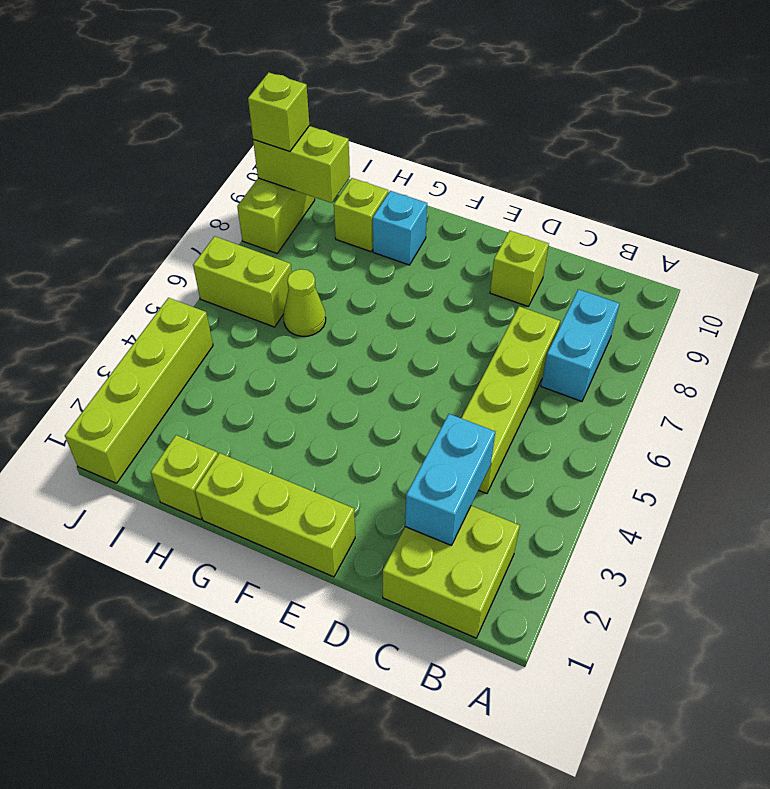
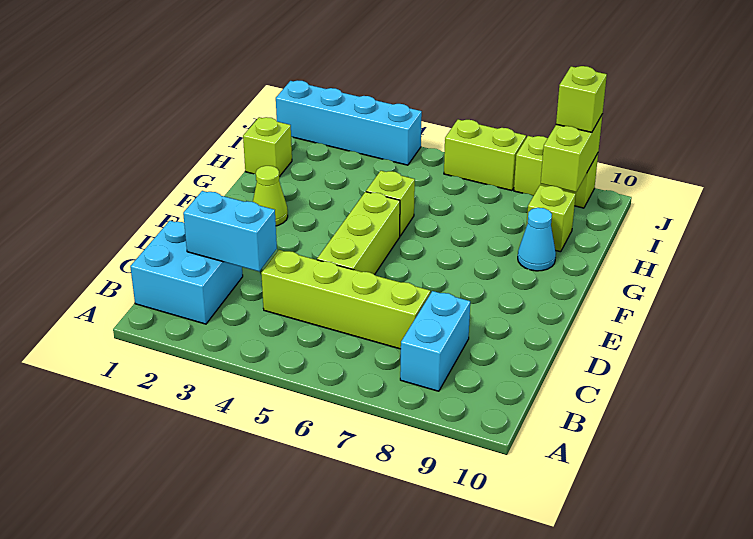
lime brick B1:C2 level 1 -> cyan brick B1:C2 level 1
cyan brick B7:B8 level 1 -> cyan brick B8:C8 level 1
lime brick D9 level 1 -> lime brick G5 level 1
lime brick E1:G1 level 1 -> lime brick D5:F5 level 1
cyan brick G9 level 1 -> cyan cone G9 level 1
lime cone H6 level 1 -> lime cone F2 level 1
lime brick I6:J6 level 1 -> lime brick J6:J7 level 1
lime brick J1:J4 level 1 -> cyan brick J1:J4 level 1

